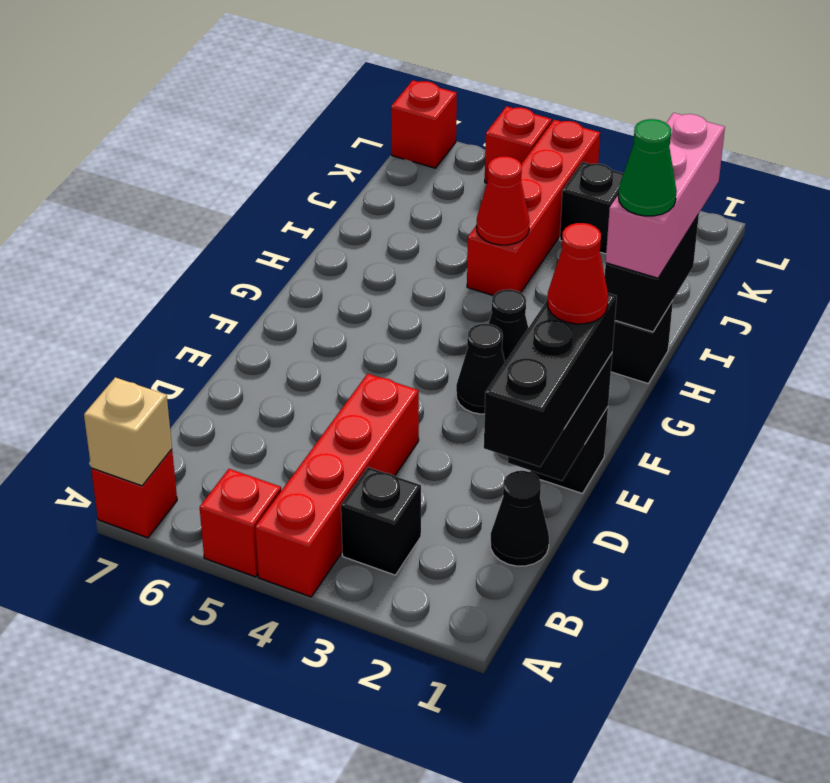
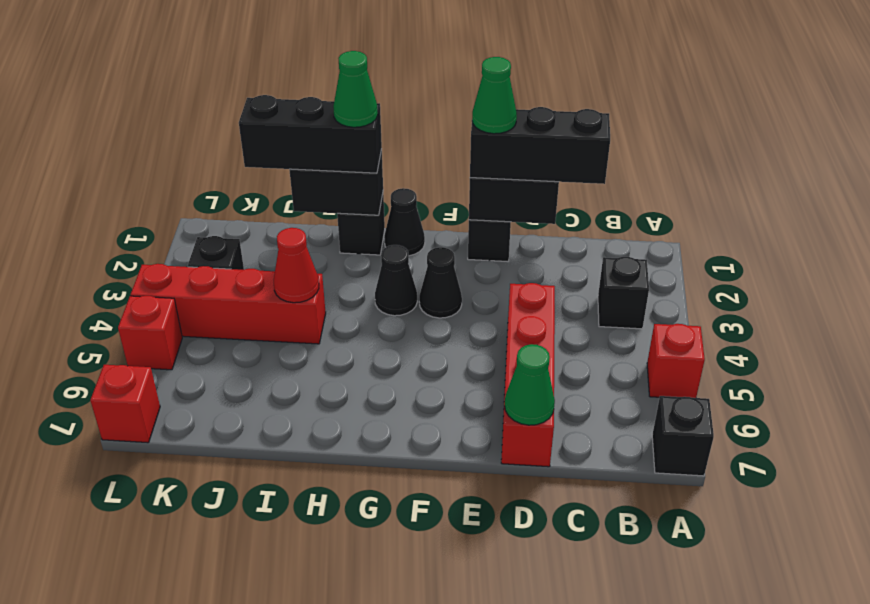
red brick A4:D4 level 1 -> red brick D4:D7 level 1
red brick A7 level 1 -> black brick A7 level 1
tan brick A7 level 2 -> none
black cone C1 level 1 -> black cone G1 level 1
none -> green cone D7 level 2
red cone E1 level 4 -> green cone E1 level 4
pink brick H1:J1 level 3 -> black brick H1:J1 level 3

